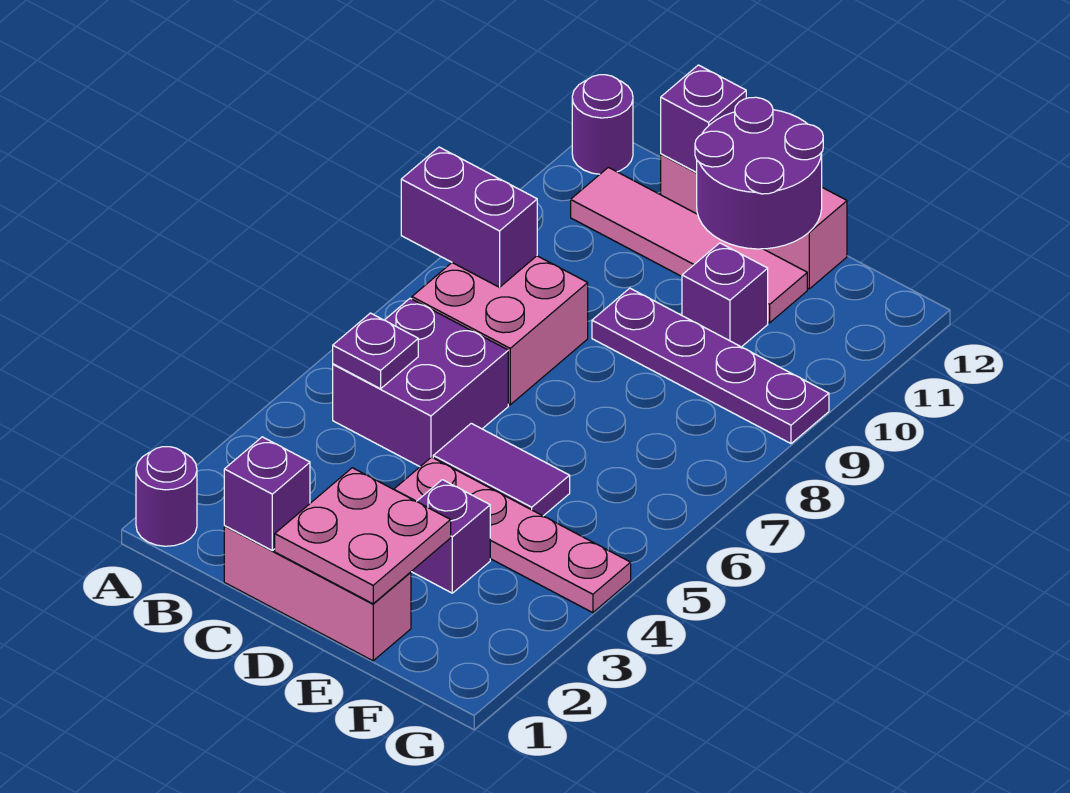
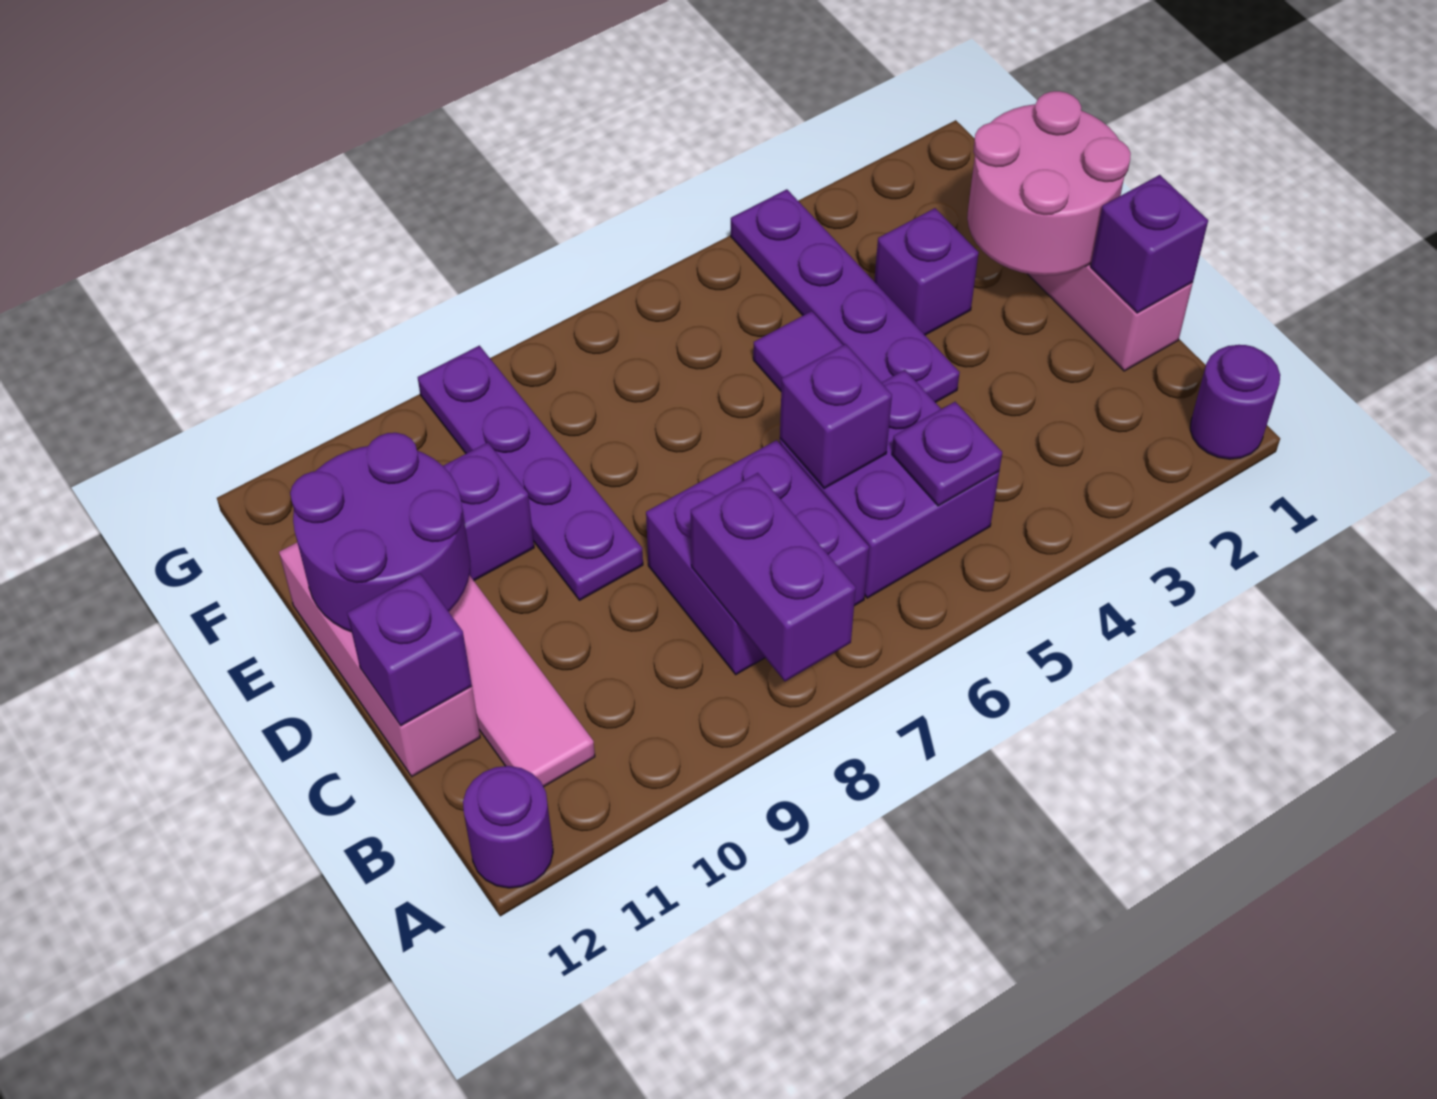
pink brick B7:C8 level 1 -> purple brick B7:C8 level 1
none -> purple brick C6 level 2
pink plate D1:E2 level 2 -> pink round brick D1:E2 level 2
pink plate D4:G4 level 1 -> purple plate D4:G4 level 1

